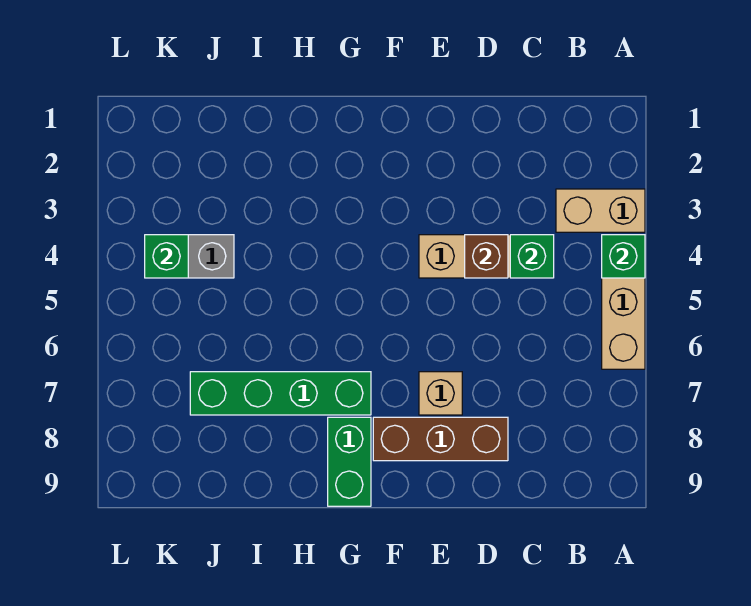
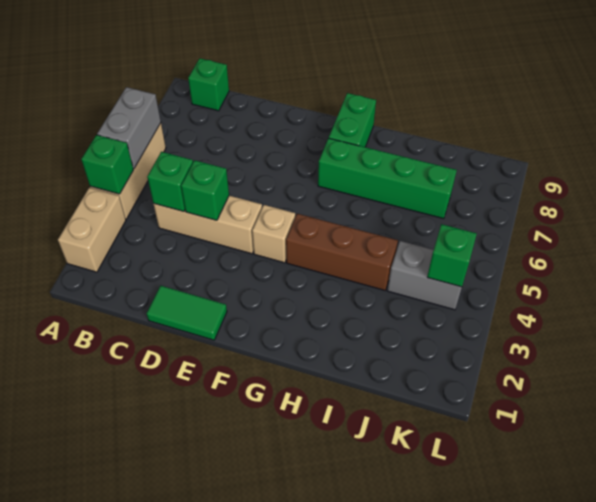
tan brick A3:B3 level 1 -> tan brick A2:A3 level 1
none -> grey brick A5:A6 level 2
none -> green brick B9 level 1
none -> green tile D1:E1 level 1
brown brick D4 level 2 -> green brick D4 level 2
brown brick D8:F8 level 1 -> brown brick G4:I4 level 1
tan brick E7 level 1 -> tan brick F4 level 1

